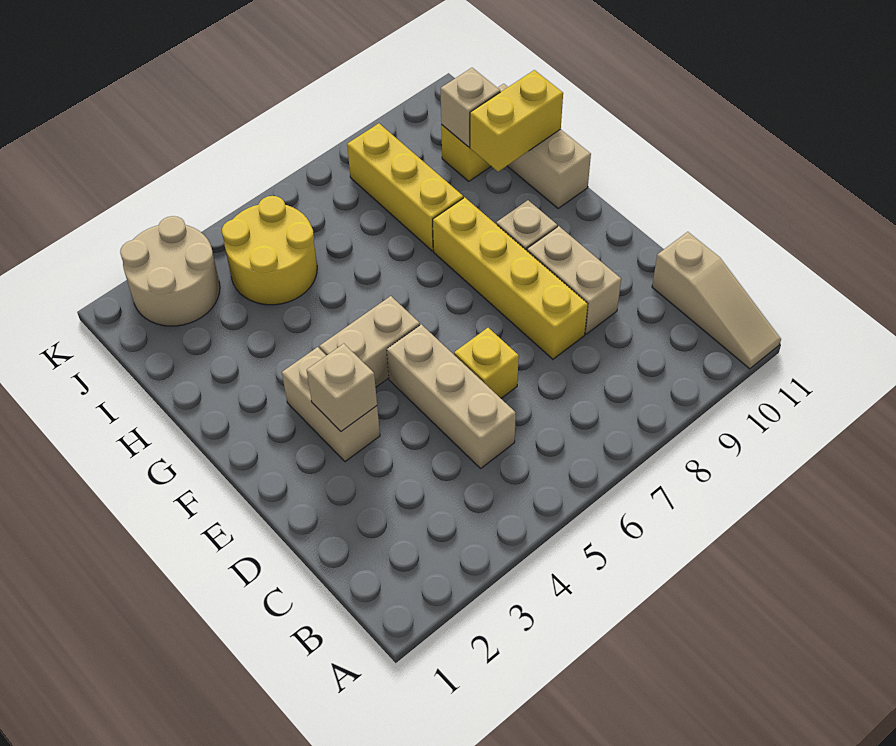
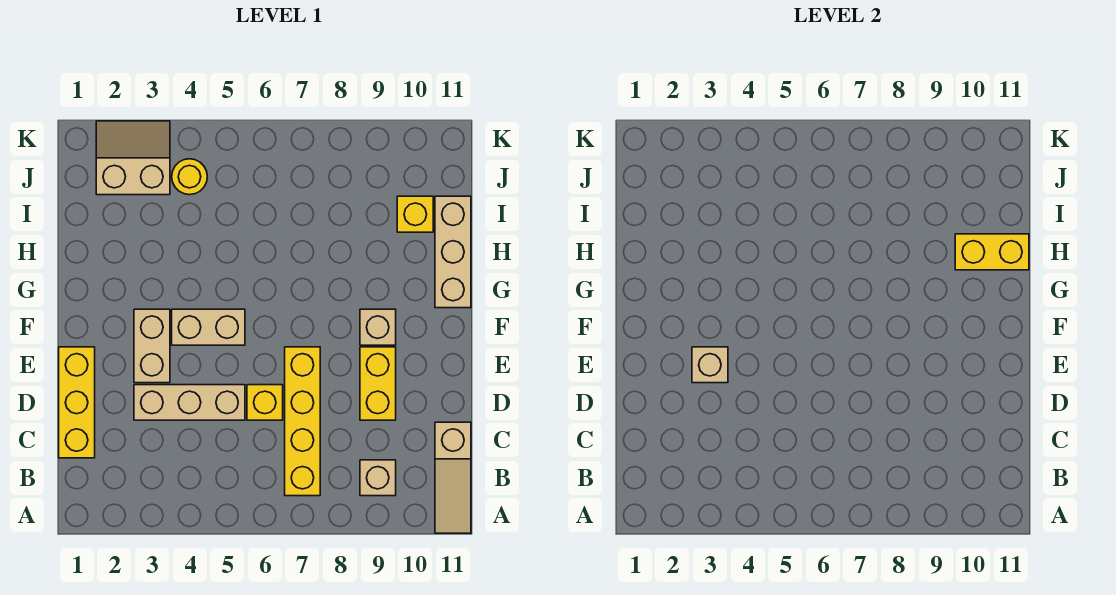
tan brick C5:E5 level 1 -> tan brick D3:D5 level 1
yellow brick D8:G8 level 1 -> yellow brick B7:E7 level 1
tan brick D9:E9 level 1 -> yellow brick D9:E9 level 1
yellow brick H8:J8 level 1 -> yellow brick C1:E1 level 1
yellow round brick I4:J5 level 1 -> yellow round brick J4 level 1
tan brick I10 level 2 -> tan brick B9 level 1
tan round brick J2:K3 level 1 -> tan slope J2:K3 level 1 top J

